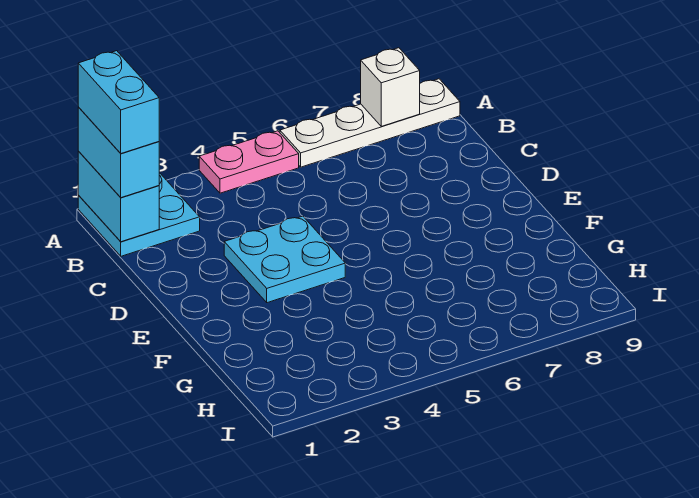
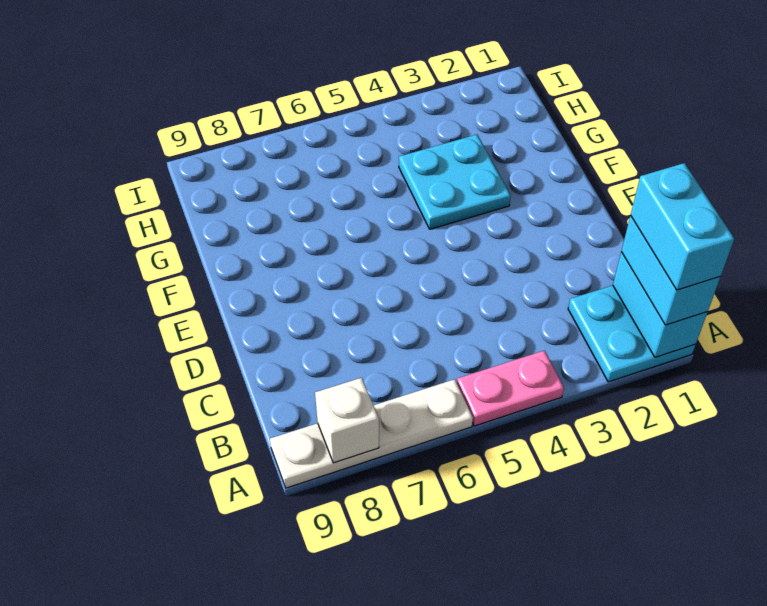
cyan plate D3:E4 level 1 -> cyan plate F3:G4 level 1

